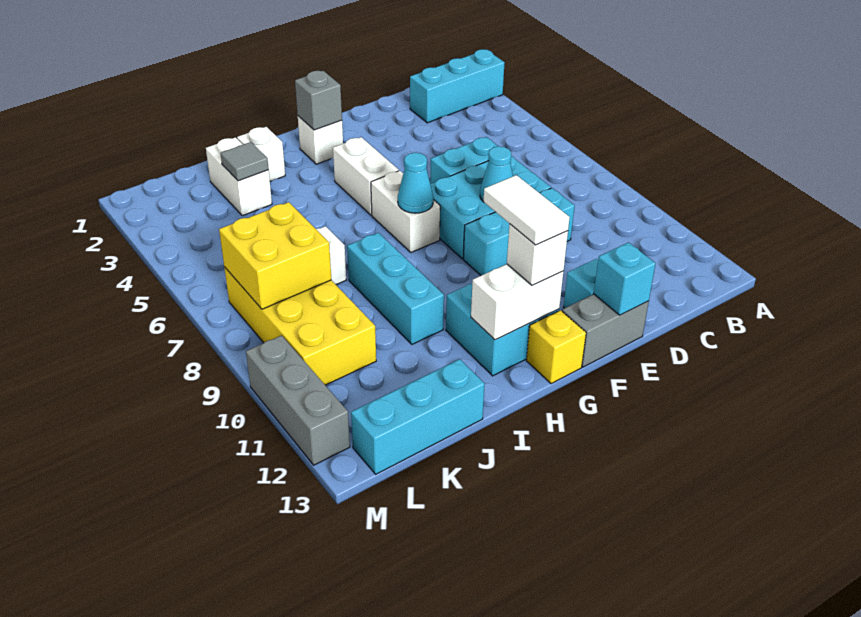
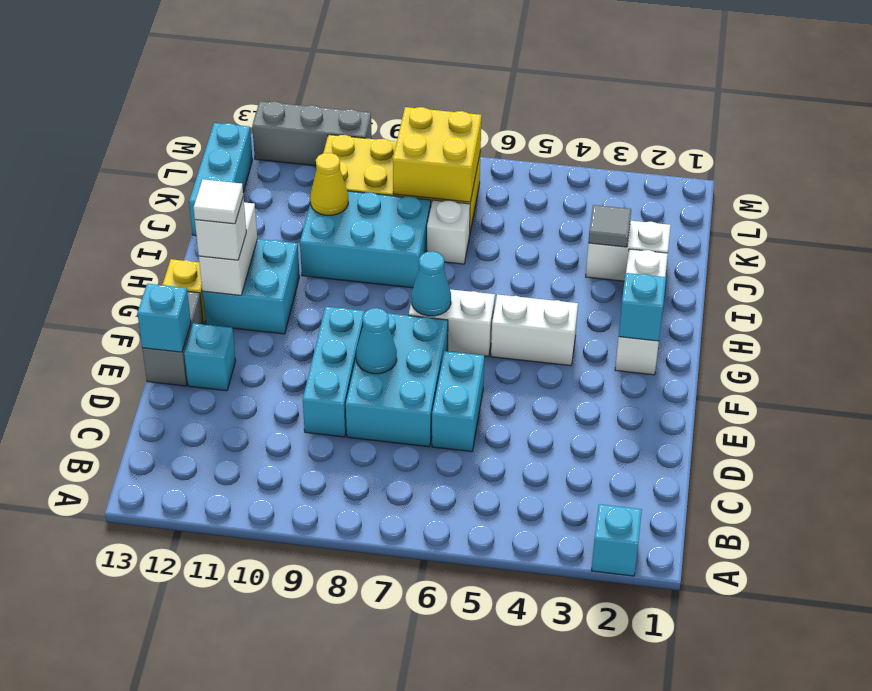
cyan brick A2:C2 level 1 -> cyan brick A2 level 1
grey brick G2 level 2 -> cyan brick G2 level 2
white tile G11:G12 level 4 -> white tile G12 level 4
cyan brick I8:I10 level 1 -> cyan brick I8:J10 level 1
none -> yellow cone J10 level 2

